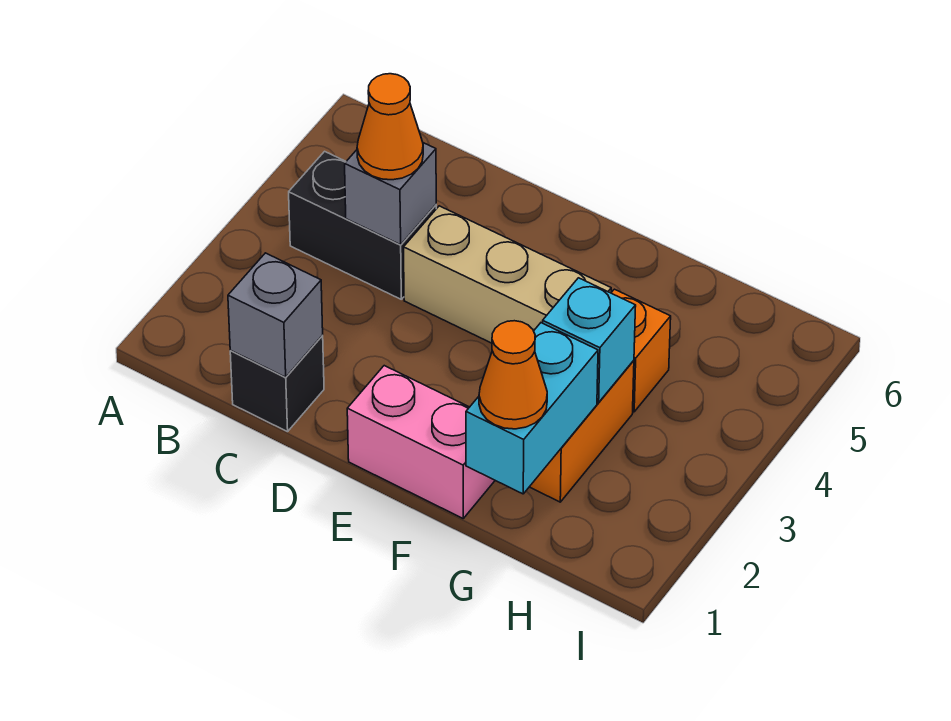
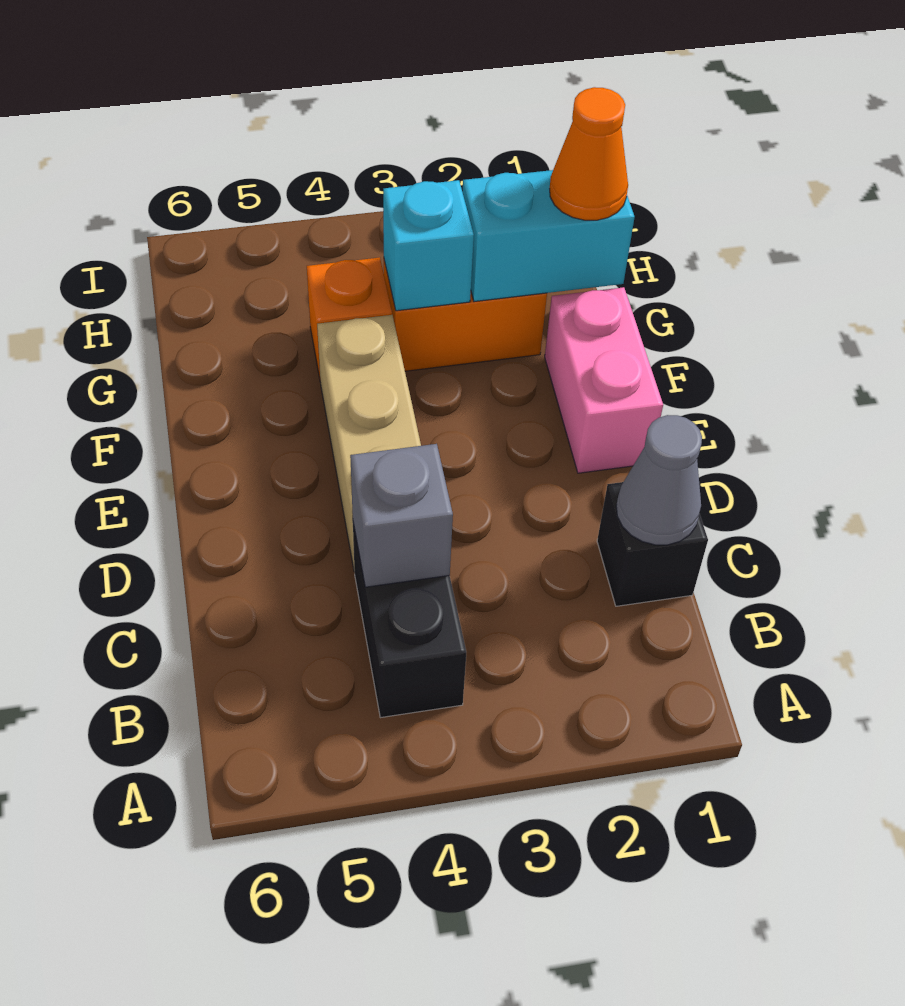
grey brick C1 level 2 -> grey cone C1 level 2
orange cone C4 level 3 -> none

